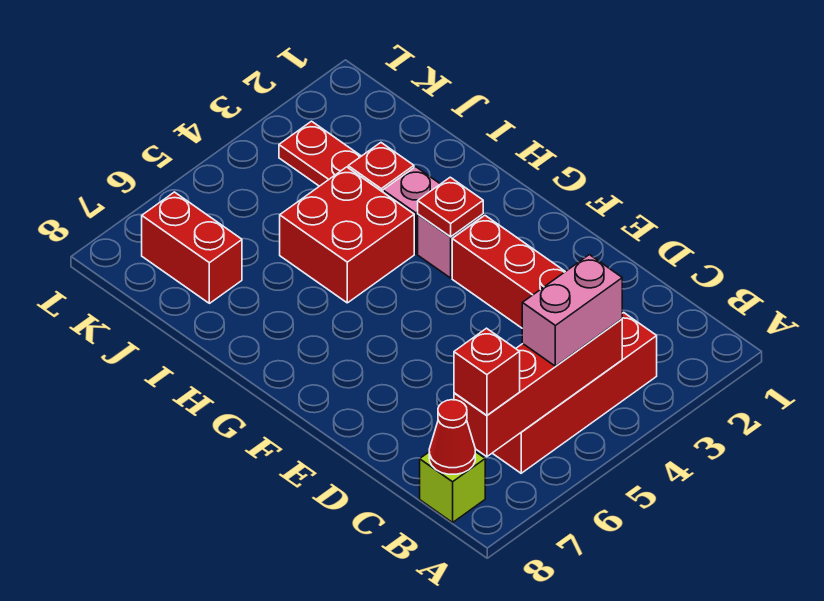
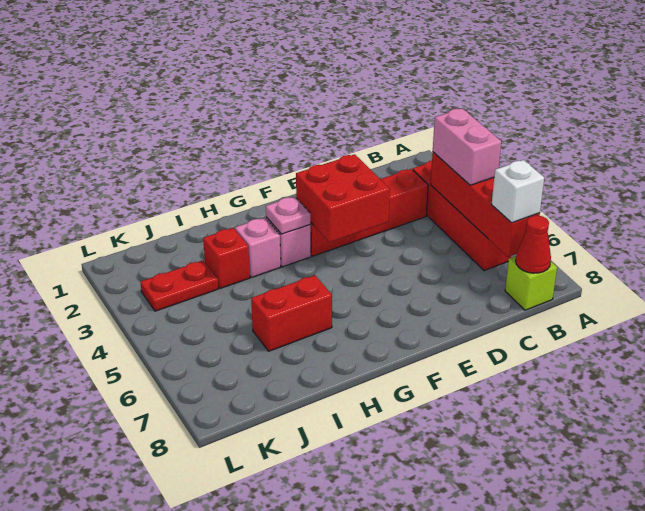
red brick B7 level 3 -> white brick B7 level 3
red plate G3 level 2 -> pink plate G3 level 2
red brick H4:I5 level 1 -> red brick E3:F4 level 2
red brick J7:K7 level 1 -> red brick H6:I6 level 1

